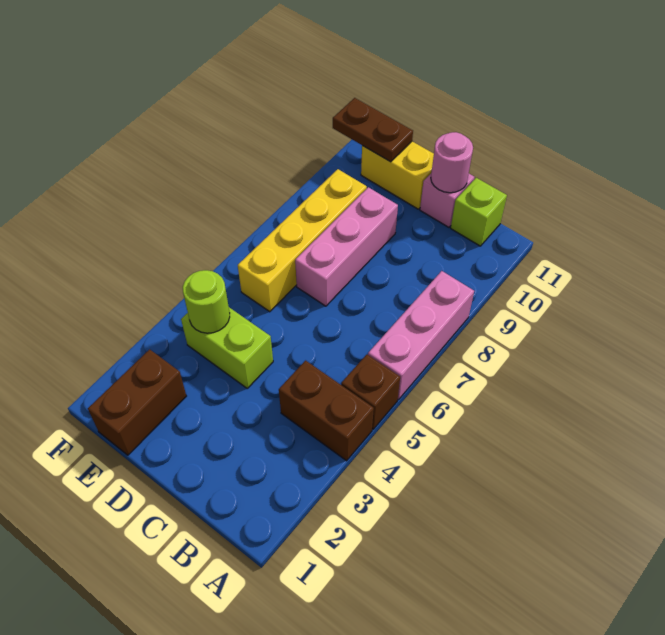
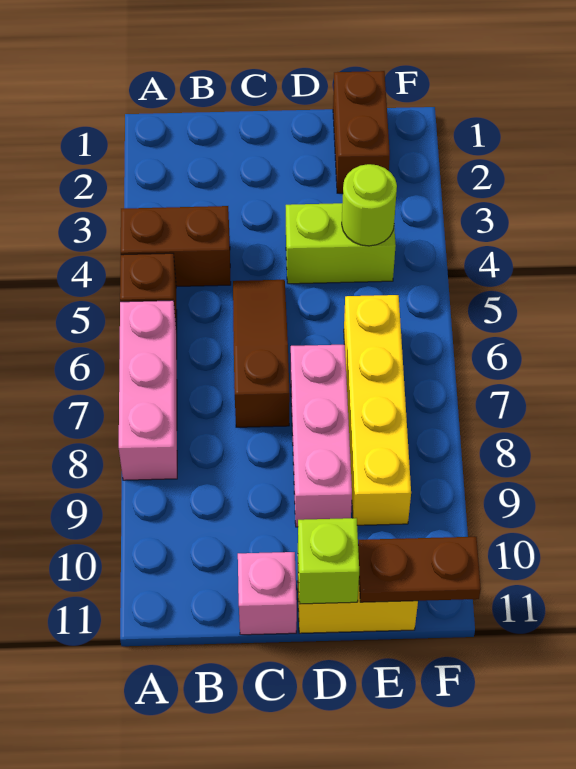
lime brick B11 level 1 -> lime brick D11 level 2
none -> brown slope C5:C7 level 1 top 7
pink round brick C11 level 2 -> none

